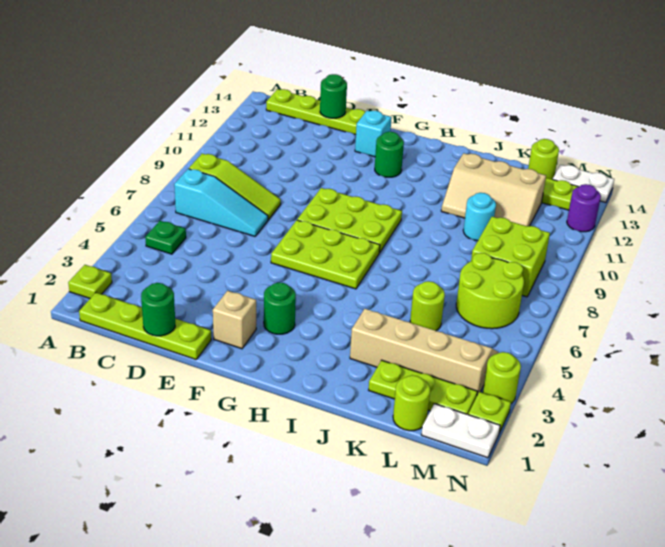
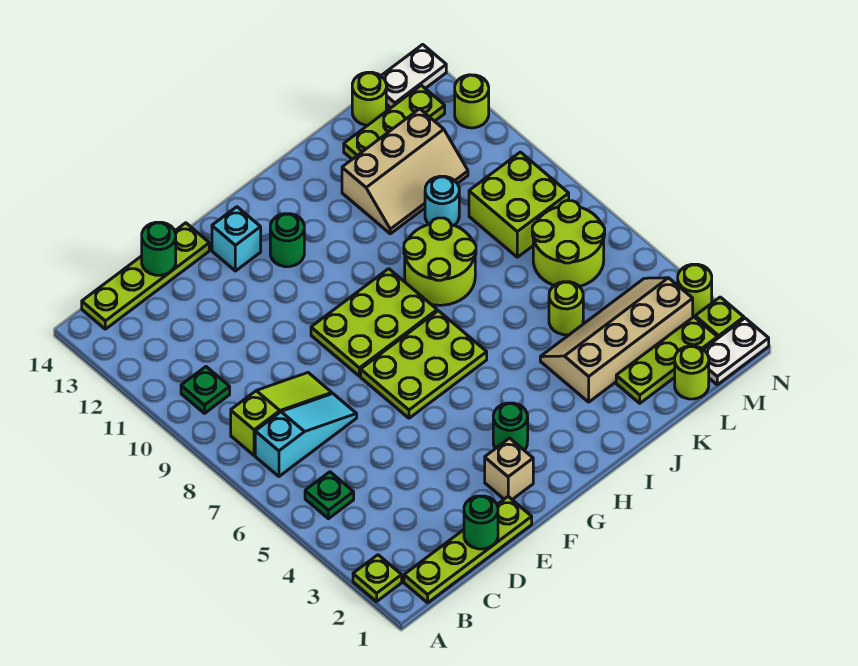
none -> green plate B10 level 1
none -> lime round brick I8:J9 level 1
purple round brick N12 level 1 -> lime round brick N12 level 1

